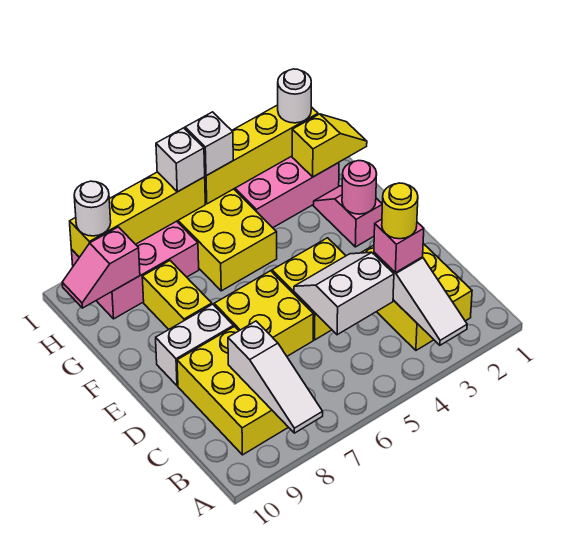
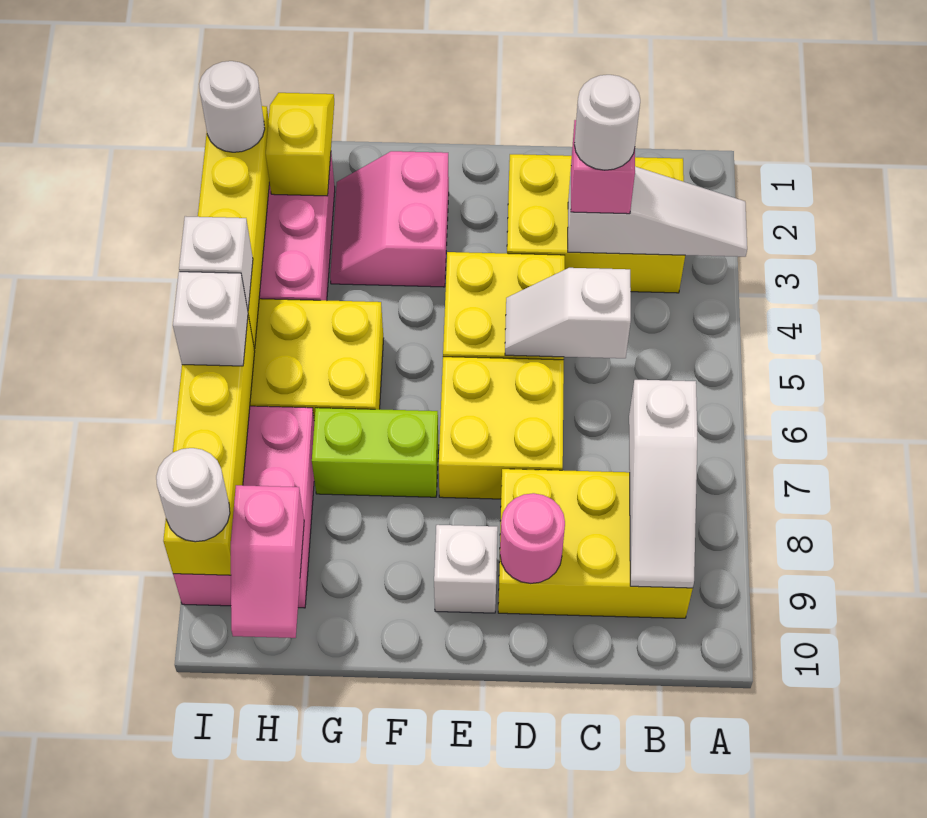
white slope A8:C8 level 2 top C -> white slope B7:B9 level 2 top 7
yellow round brick C3 level 4 -> white round brick C3 level 4
white slope C4:D5 level 2 top C -> white slope C5:D5 level 2 top C
white brick E8:E9 level 1 -> white brick E9 level 1
pink slope F2:G2 level 1 top F -> pink slope F2:G3 level 1 top F
pink round brick F2 level 2 -> pink round brick D9 level 2
none -> lime brick F7:G7 level 1
yellow brick F8:G8 level 1 -> none

